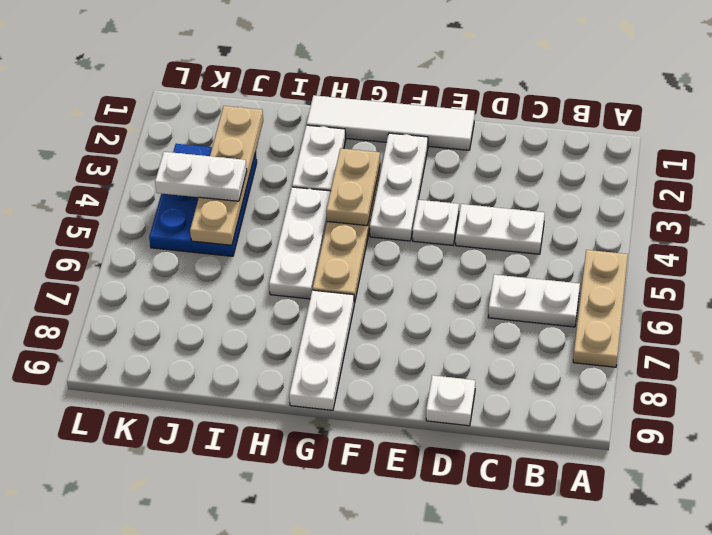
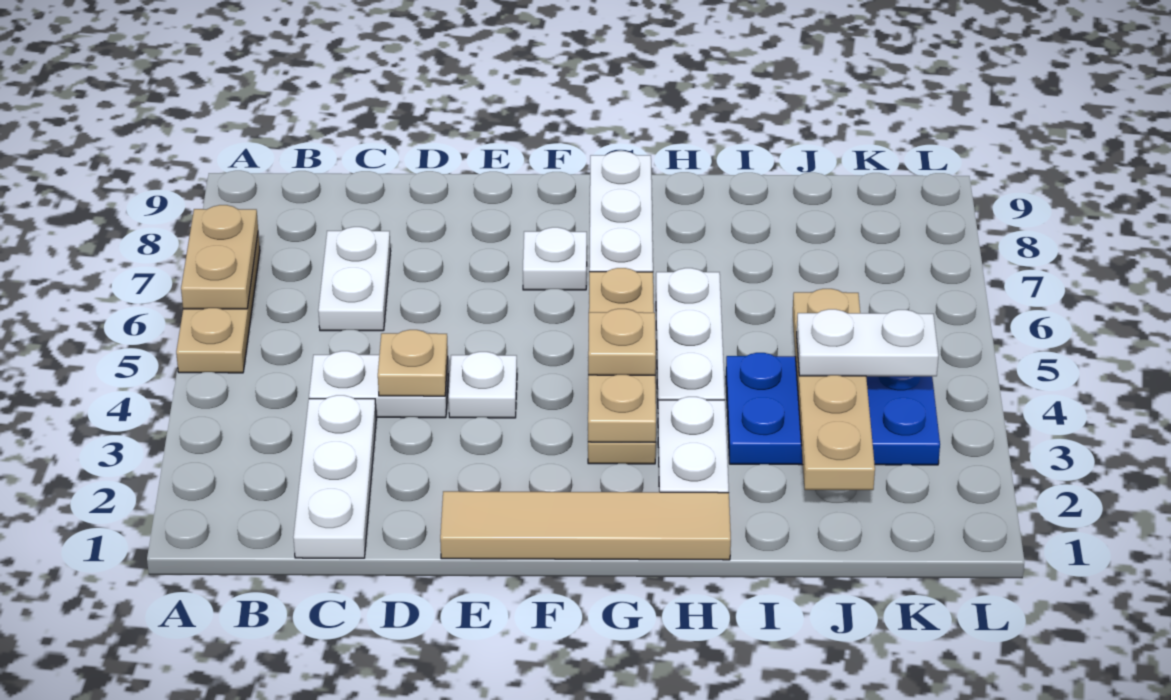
none -> tan plate A6:A7 level 2
white plate B6:C6 level 1 -> white plate C6:C7 level 1
none -> tan plate D4 level 2
white plate D9 level 1 -> white plate F7 level 1
white tile E1:H1 level 1 -> tan tile E1:H1 level 1
white plate F2:F4 level 1 -> white plate C1:C3 level 1
none -> tan plate G4 level 3
blue plate J3:K5 level 1 -> blue plate I3:K4 level 1

